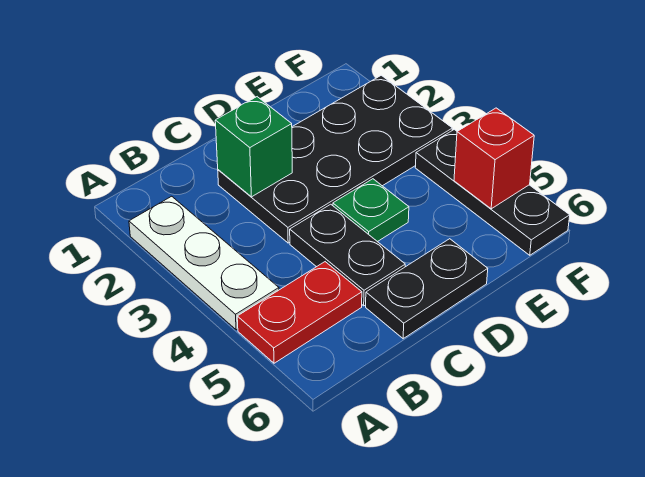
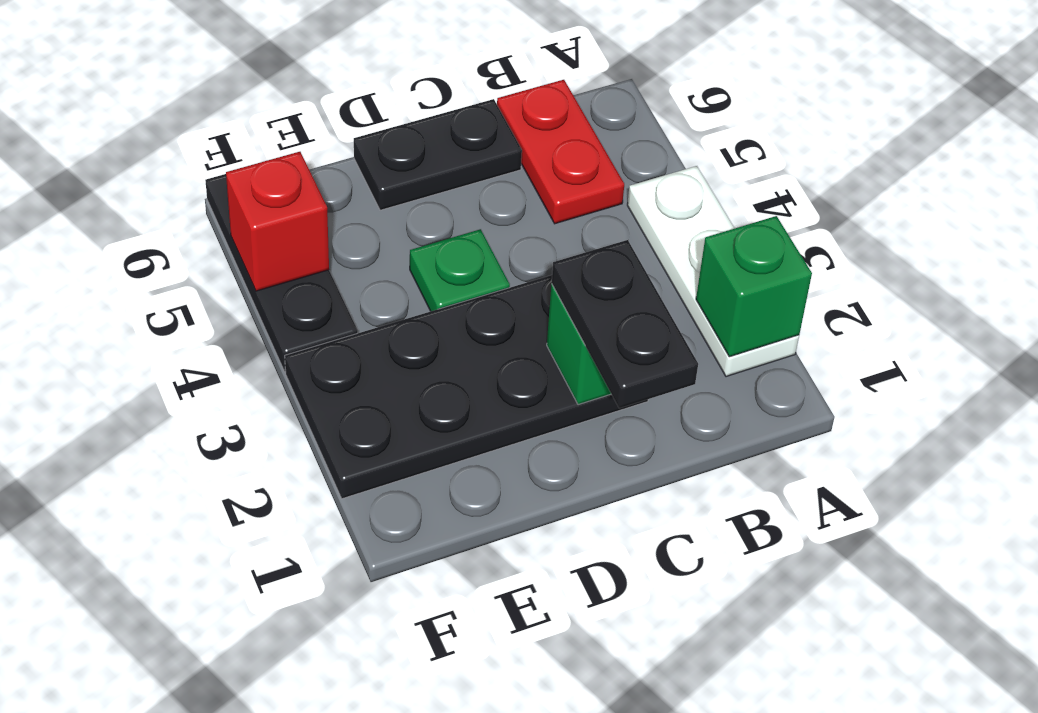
none -> green brick A2 level 2
red plate A5:B5 level 1 -> red plate B5:B6 level 1
black plate C4:C5 level 1 -> black plate C1:C2 level 3

